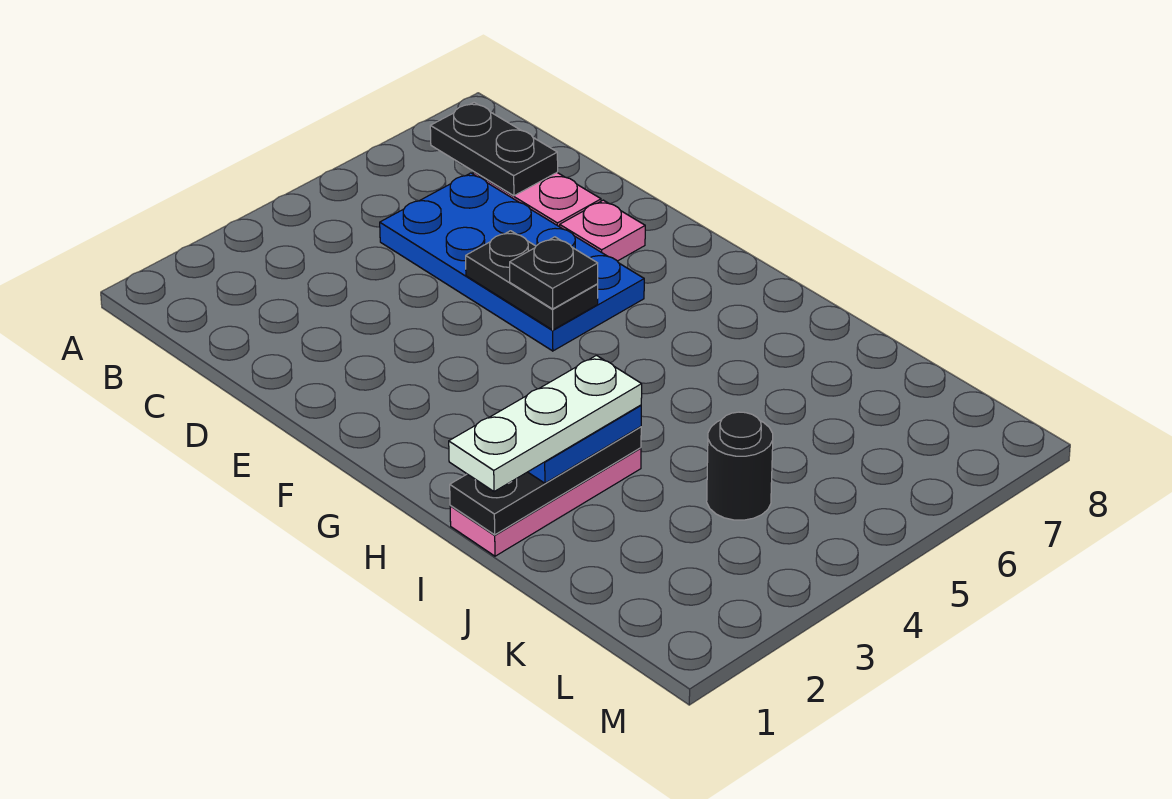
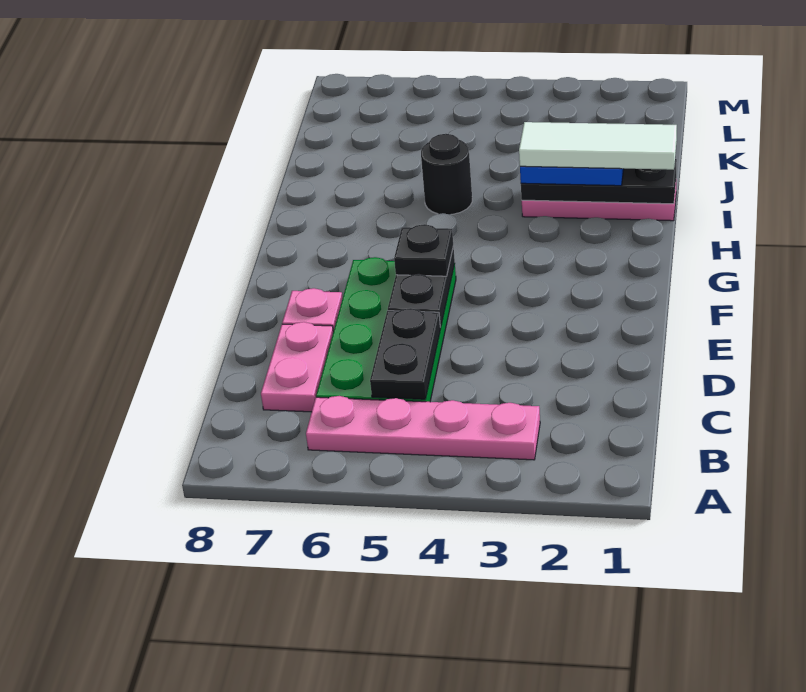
none -> pink plate B3:B6 level 1
black plate B7:C7 level 2 -> black plate C5:D5 level 2
blue plate C5:F6 level 1 -> green plate C5:F6 level 1
white plate I1:I3 level 4 -> white tile I1:I3 level 4
black round brick K4 level 1 -> black round brick I5 level 1

